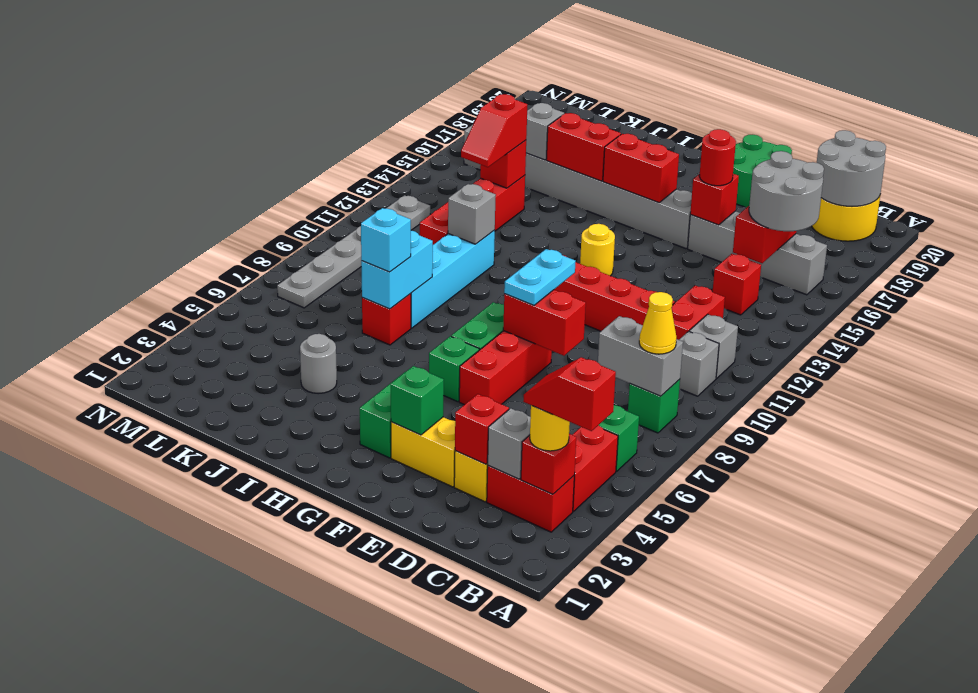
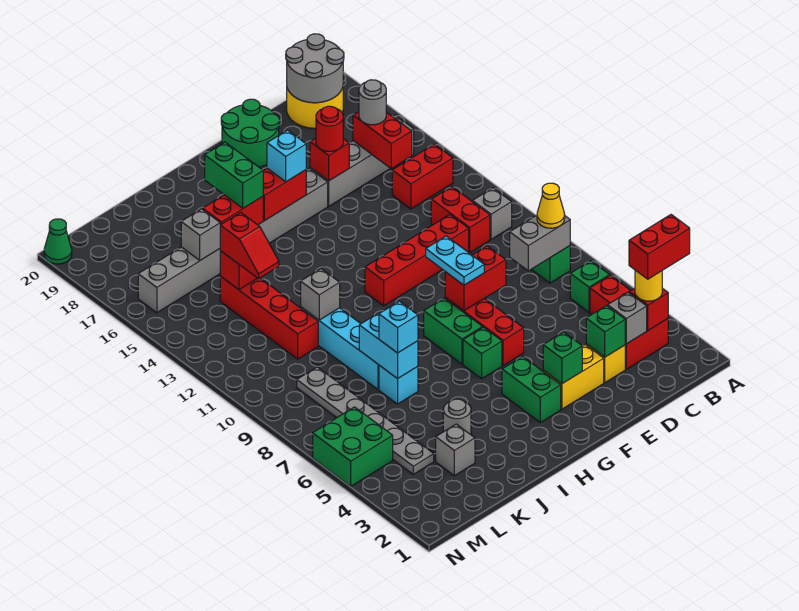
red slope A3:B3 level 4 top A -> red brick A3:B3 level 4
grey brick B10 level 1 -> grey brick K3 level 1
grey round brick B15:C16 level 3 -> grey round brick C16 level 3
red brick C14 level 1 -> red brick B14:C14 level 1
red brick D3 level 2 -> green brick D3 level 2
yellow round brick G13 level 1 -> none
none -> cyan brick G16 level 3
none -> green brick I16:I17 level 3
red brick J7 level 1 -> cyan brick J7 level 1
none -> green brick M5:N6 level 1
grey plate M7:M12 level 1 -> grey plate L4:L9 level 1
none -> green cone N20 level 1

